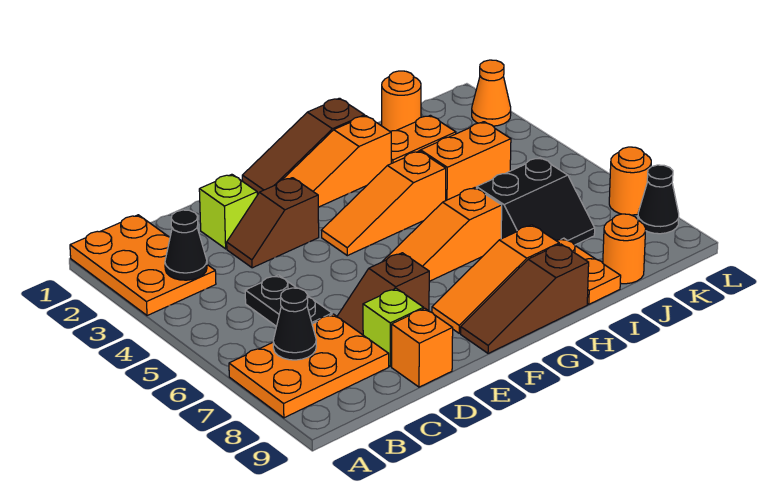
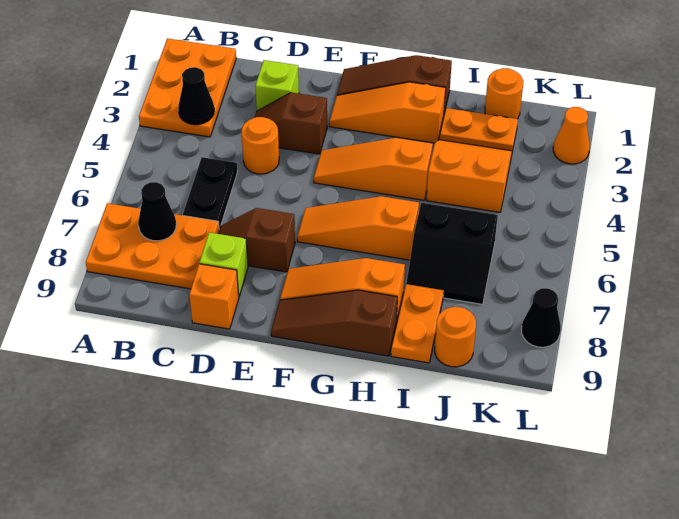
orange round brick L7 level 1 -> orange round brick D4 level 1

